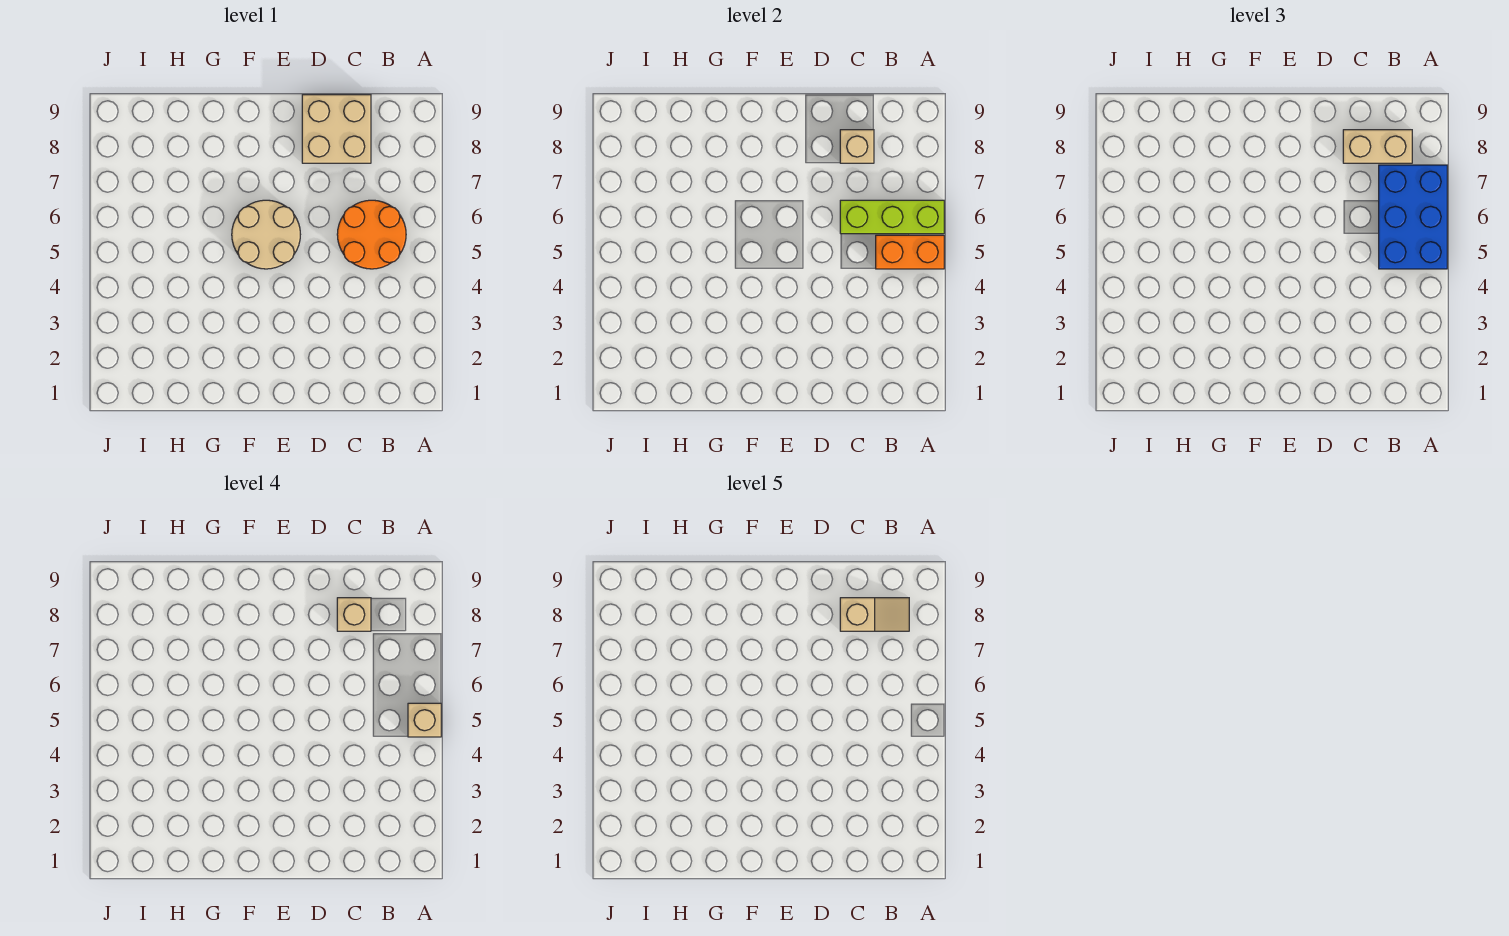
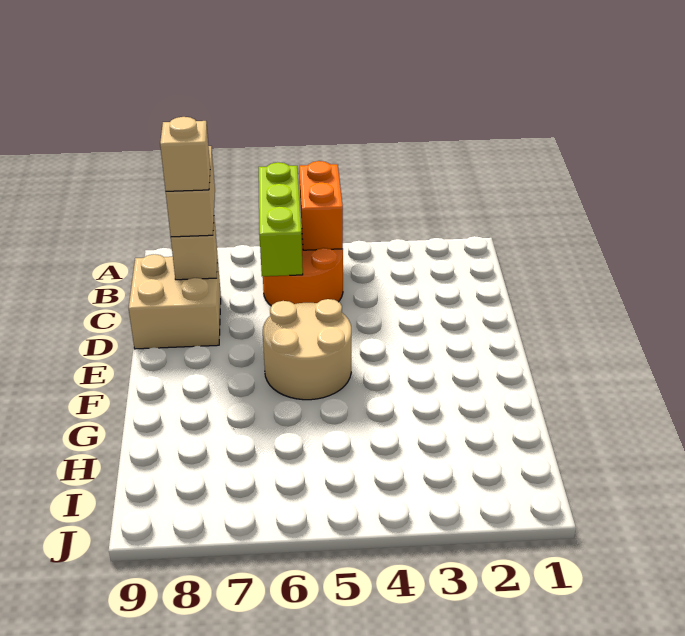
blue brick A5:B7 level 3 -> none
tan brick A5 level 4 -> none
tan slope B8:C8 level 5 top C -> none

